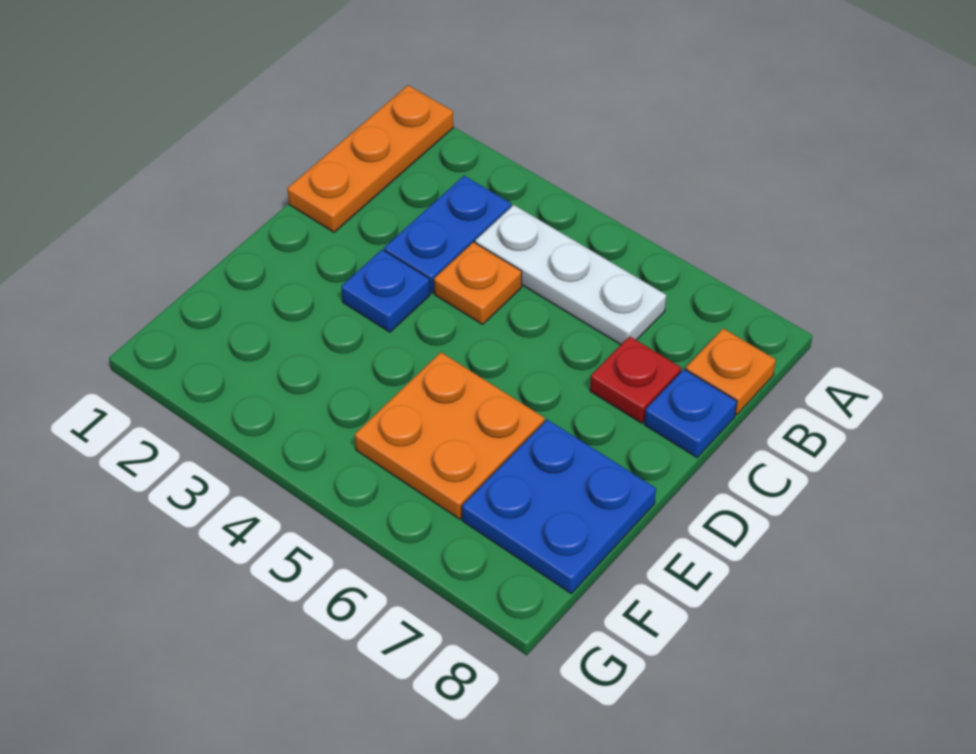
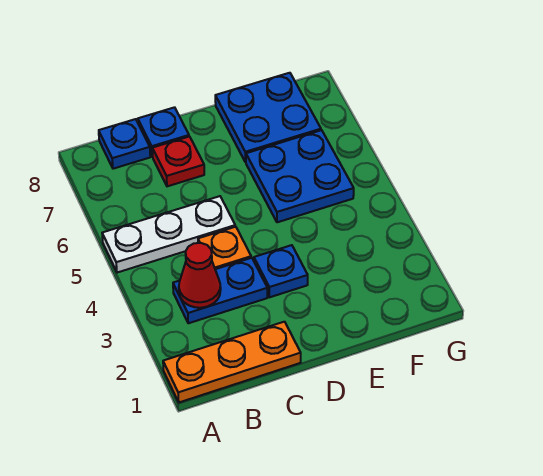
none -> red cone B3 level 2
white plate B4:B6 level 1 -> white plate A5:C5 level 1
orange plate B8 level 1 -> blue plate B8 level 1
orange plate E5:F6 level 1 -> blue plate E5:F6 level 1

